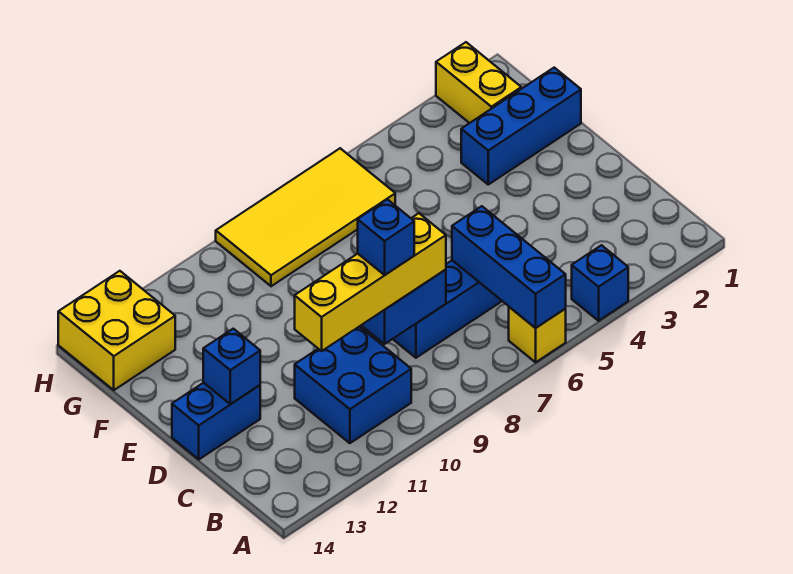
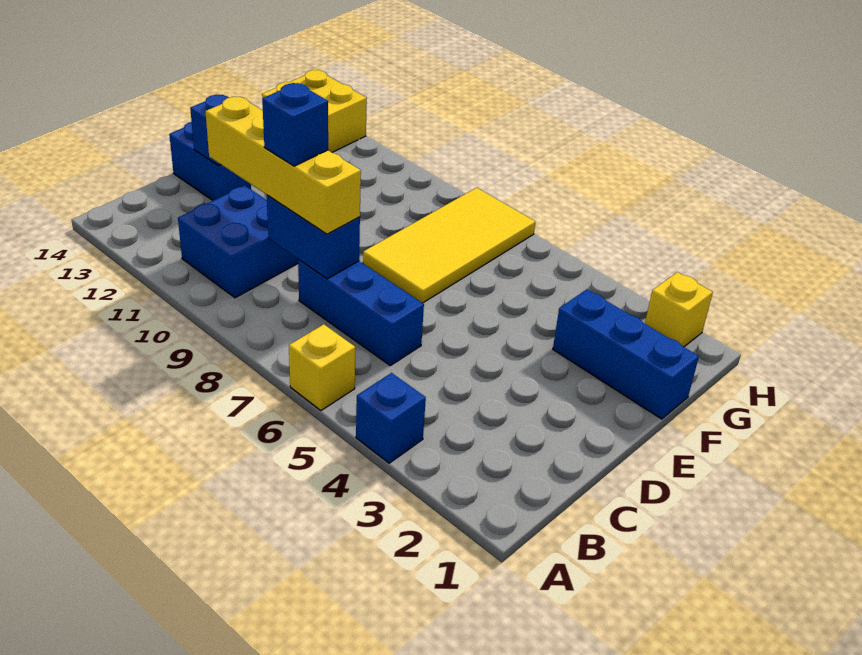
blue brick A6:C6 level 2 -> none
yellow brick G2:H2 level 1 -> yellow brick H2 level 1
yellow tile G6:H9 level 1 -> yellow tile E7:H8 level 1

